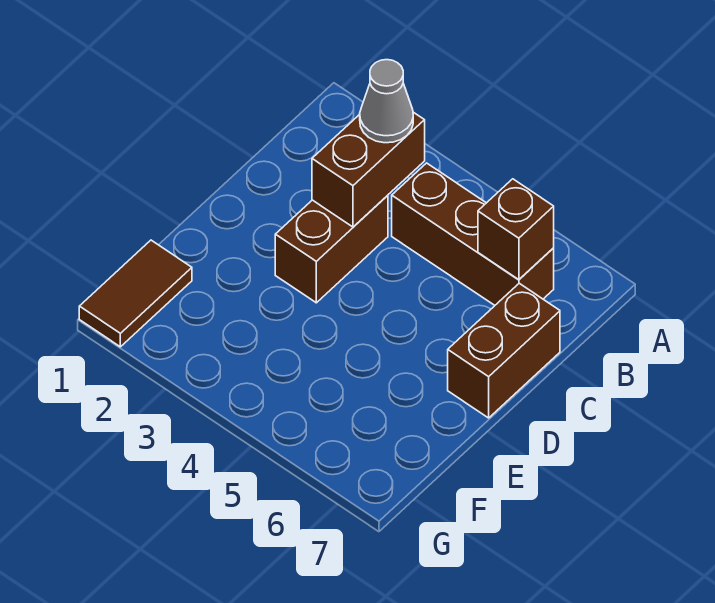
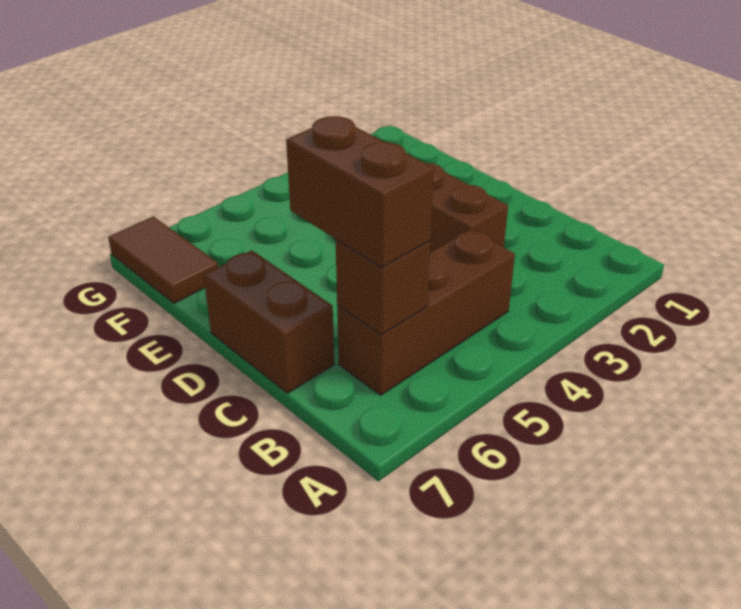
brown brick B3:C3 level 2 -> brown brick B6:C6 level 3
grey cone B3 level 3 -> none
brown tile F1:G1 level 1 -> brown tile F7:G7 level 1

